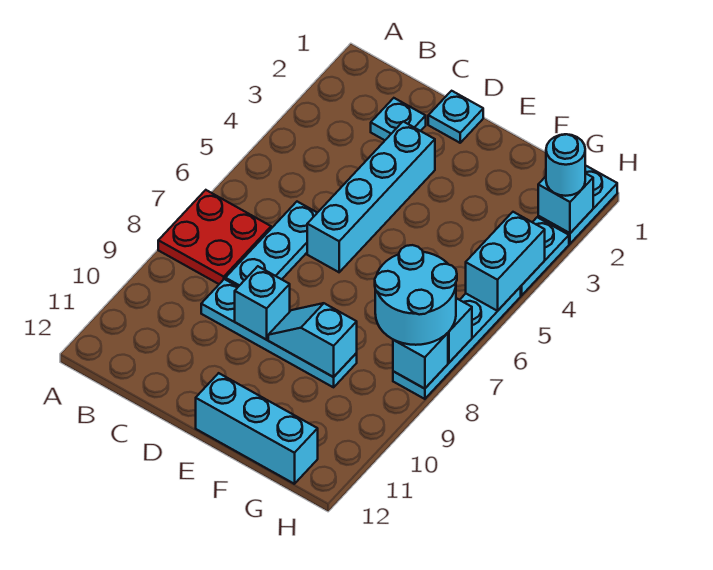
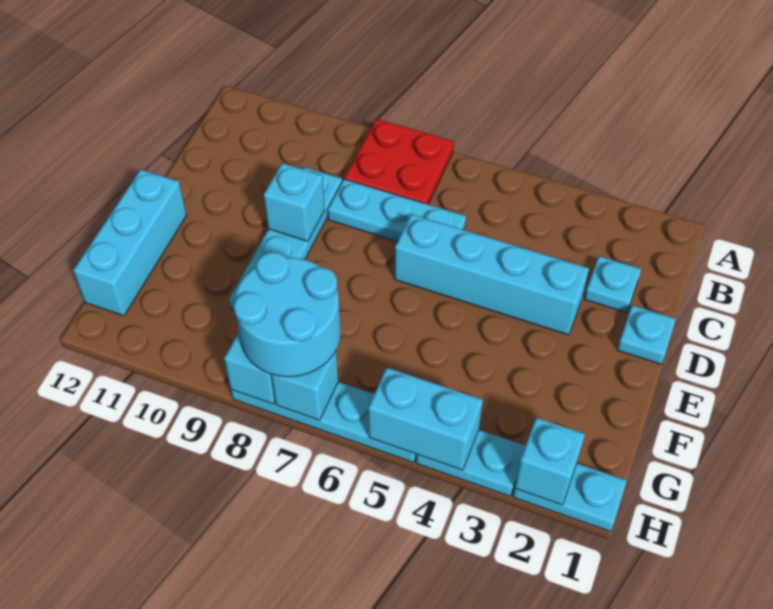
cyan slope E9:F9 level 2 top F -> none
cyan round brick H2 level 3 -> none

